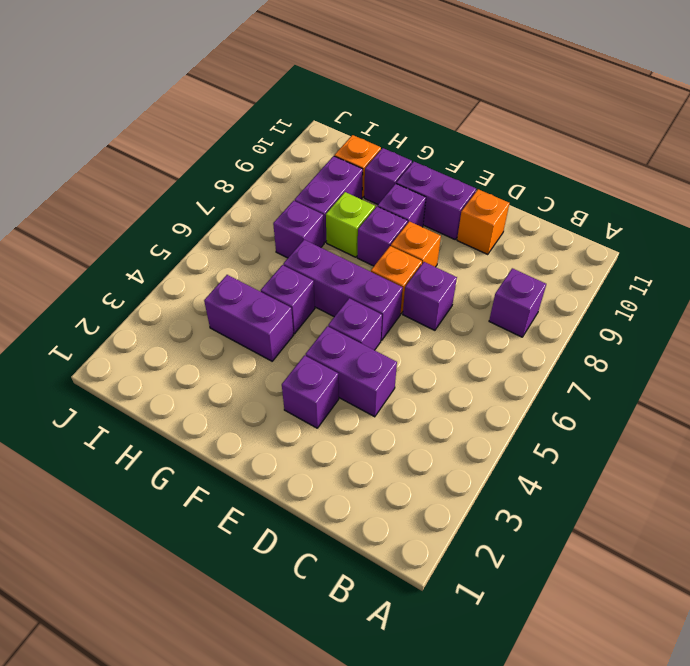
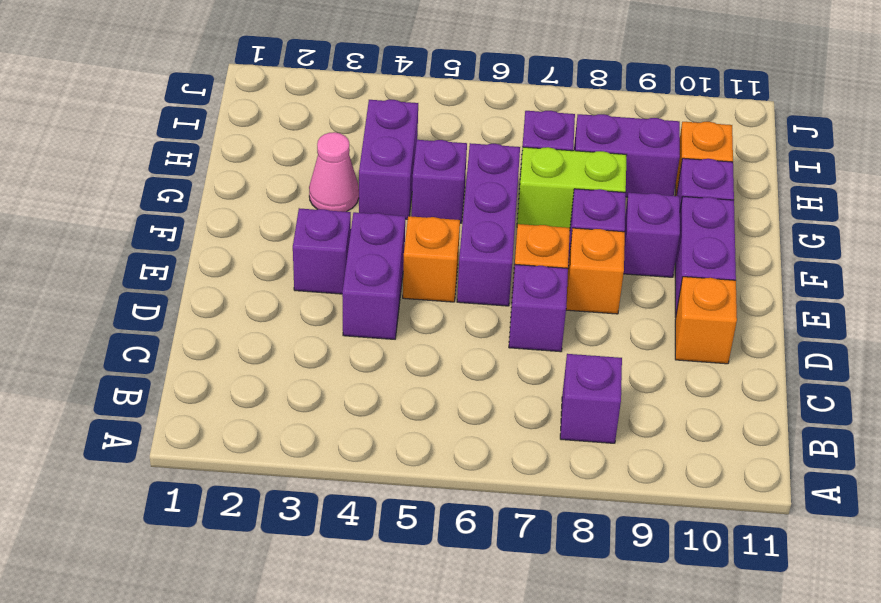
purple brick E5 level 1 -> orange brick E5 level 1
none -> pink cone G3 level 1
lime brick G8 level 1 -> lime brick G7:G8 level 1

